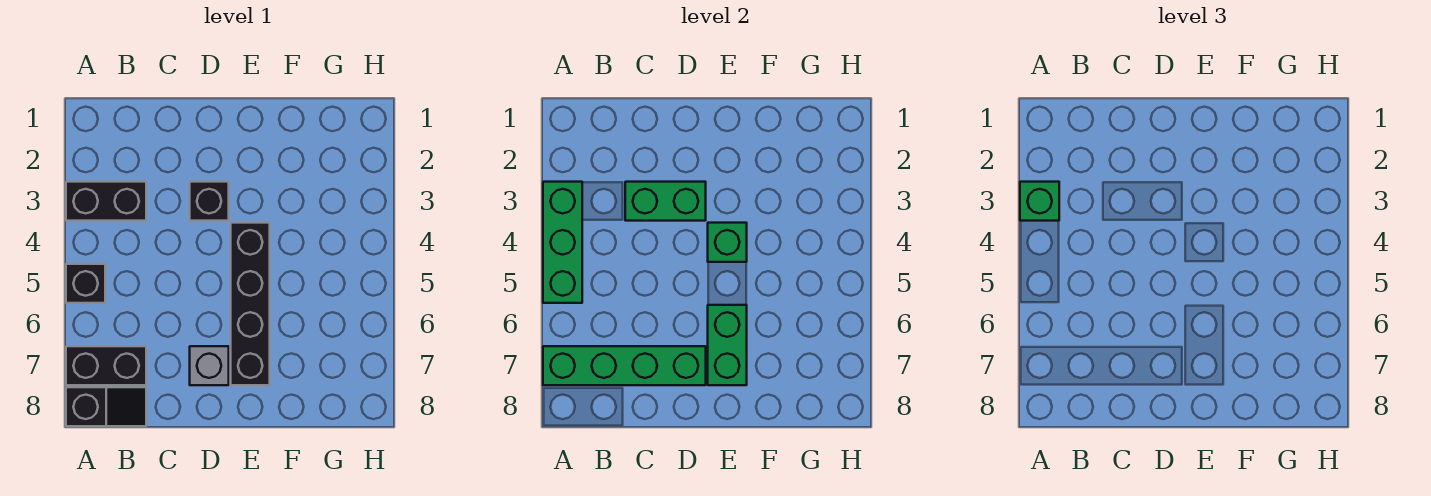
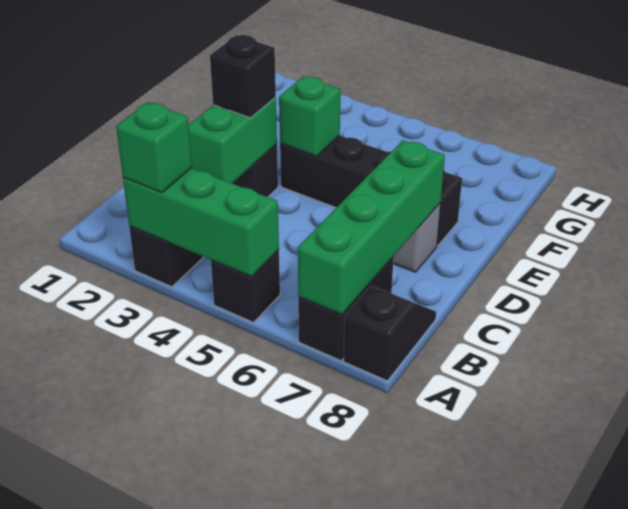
none -> black brick D3 level 3
green brick E6:E7 level 2 -> none

